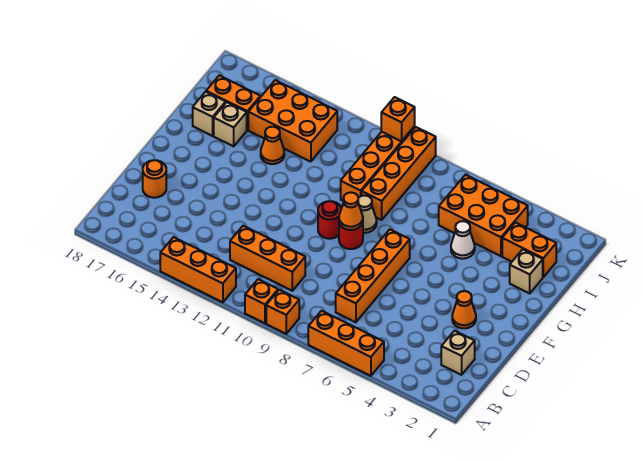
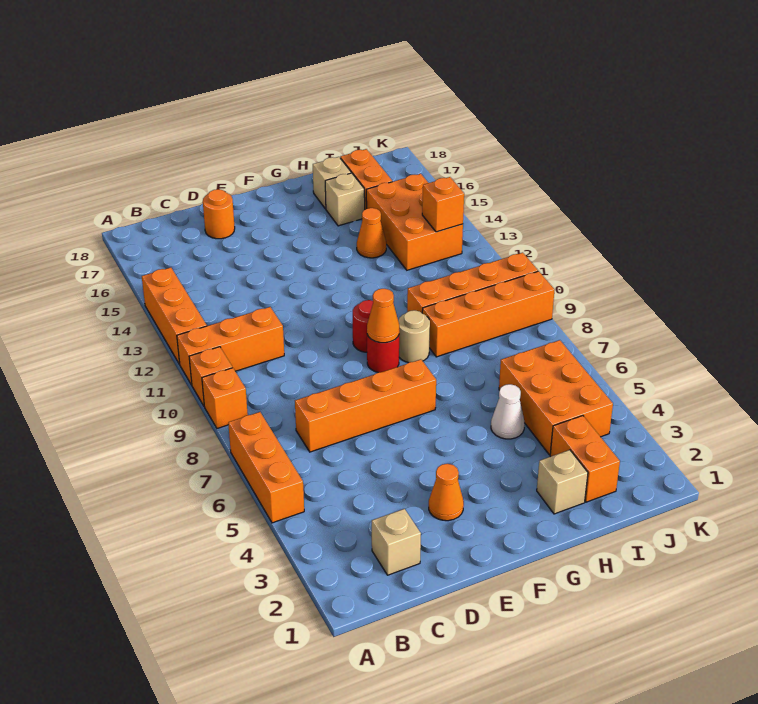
orange brick C10:C12 level 1 -> orange brick A11:C11 level 1
tan cone G9 level 1 -> tan round brick G9 level 1
orange brick K10 level 2 -> orange brick J13 level 2

